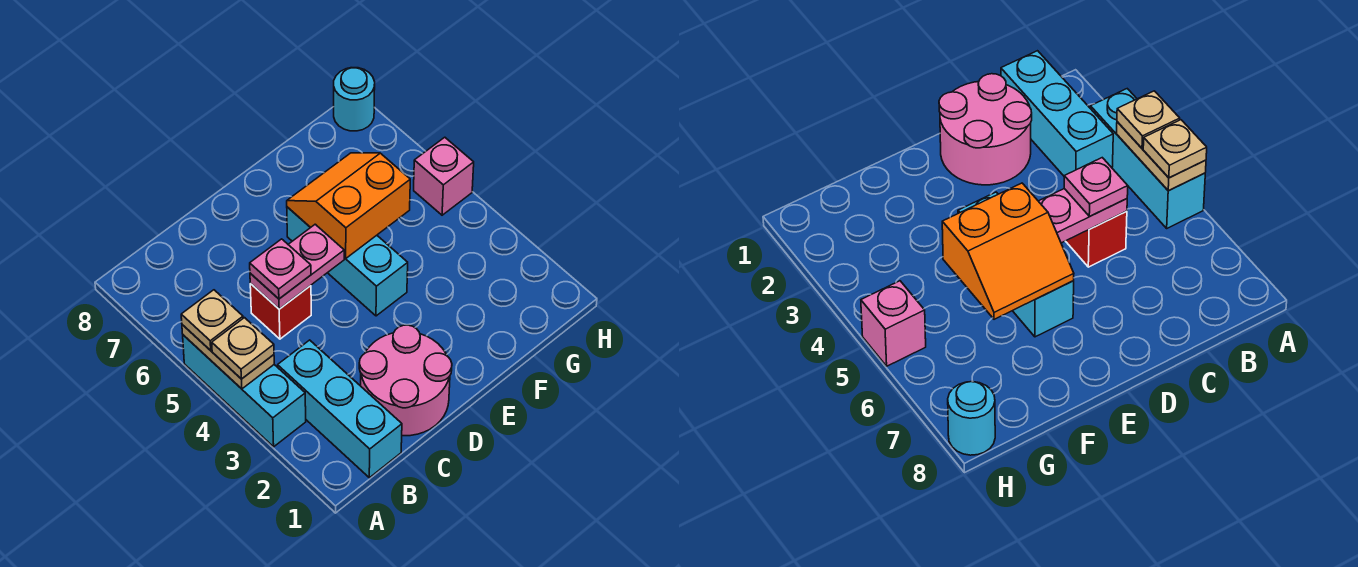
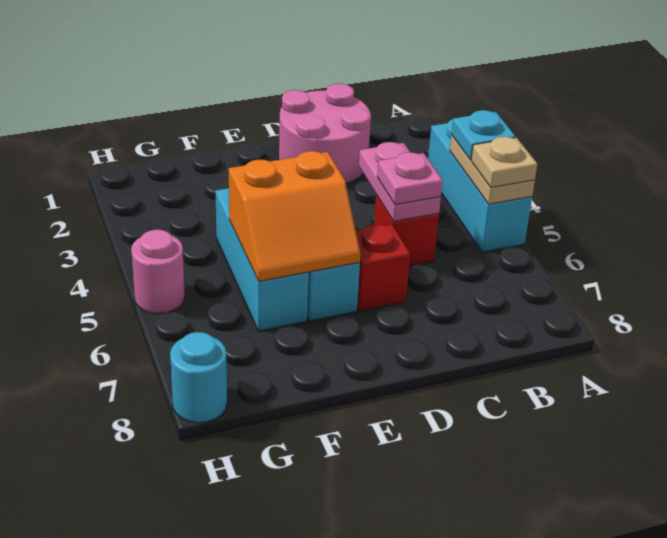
tan plate A4 level 3 -> cyan plate A4 level 3
cyan brick B1:B3 level 1 -> cyan brick F4:F6 level 1
pink plate C5:D5 level 2 -> pink plate C4:C5 level 2
none -> red brick D6 level 1
pink brick H5 level 1 -> pink round brick H5 level 1

